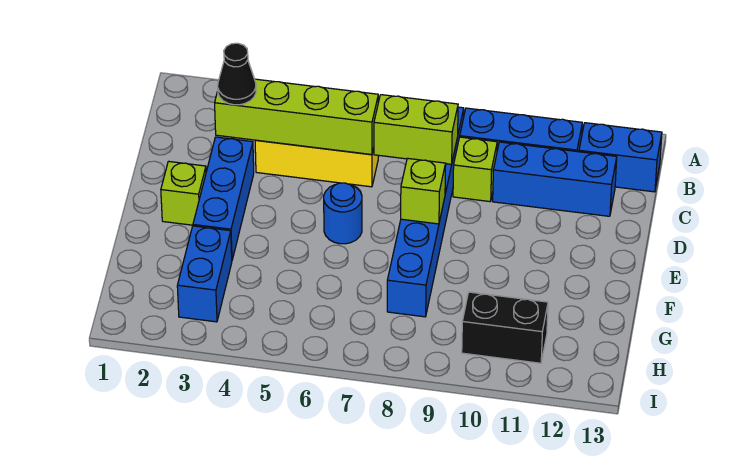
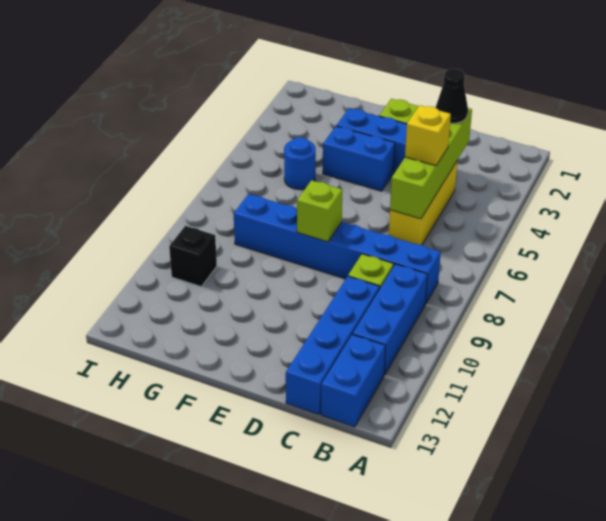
none -> yellow brick C5 level 3
lime brick C7:C8 level 2 -> none
blue brick C10:C12 level 1 -> blue brick C10:C13 level 1
blue round brick E6 level 1 -> blue round brick G5 level 1
blue brick G3:H3 level 1 -> blue brick E4:F4 level 1
black brick H10:H11 level 1 -> black brick H10 level 1

